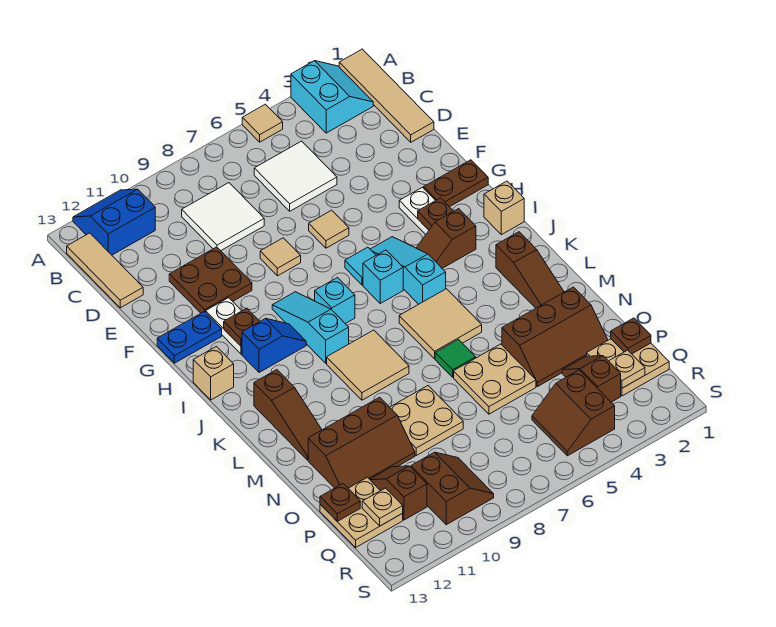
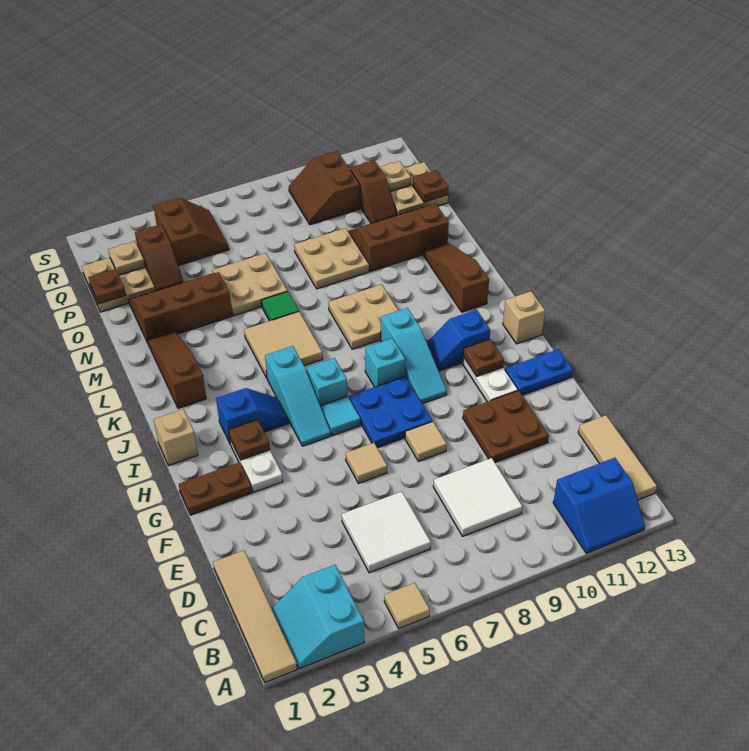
none -> blue plate G7:H8 level 1
brown slope I3:I4 level 1 top 3 -> blue slope I3:I4 level 1 top 3
tan tile K8:L9 level 1 -> tan plate K8:L9 level 1

